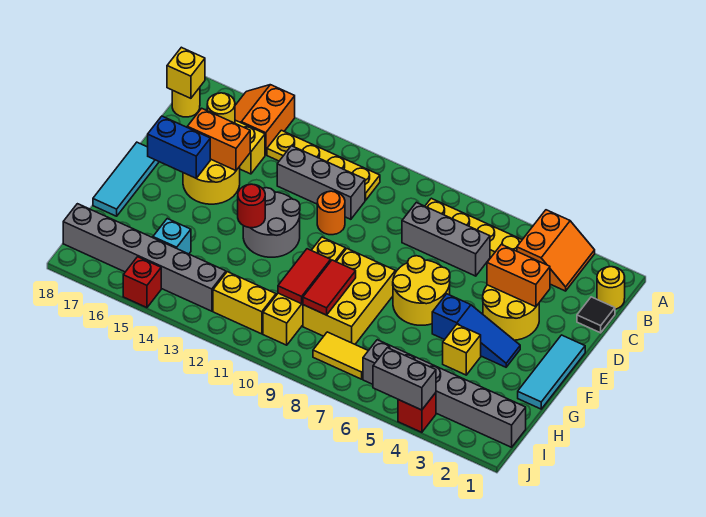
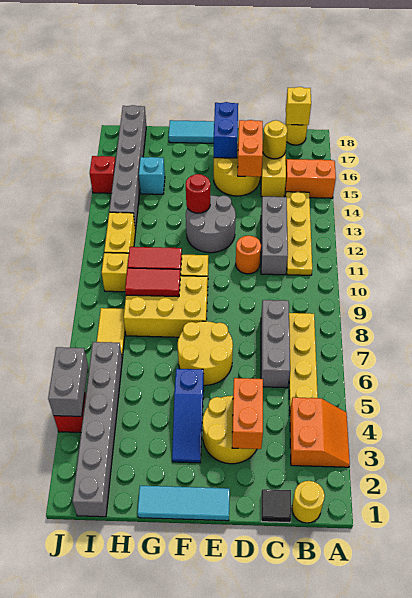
orange slope A3:B4 level 1 top 4 -> orange slope A3:B4 level 1 top B
yellow brick G4 level 1 -> none

